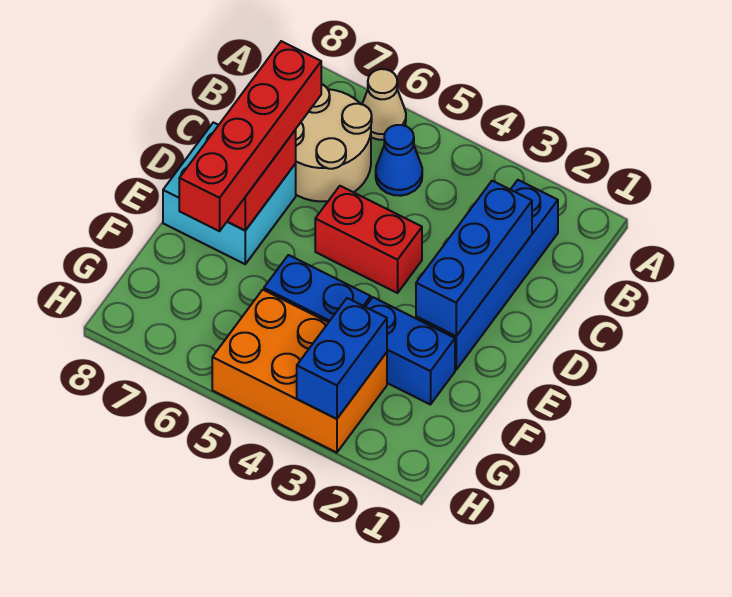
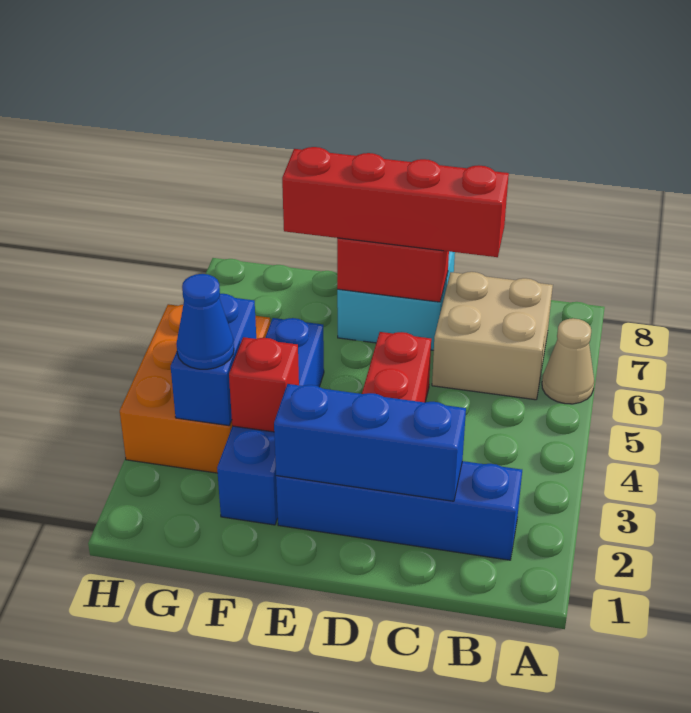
blue cone B5 level 1 -> blue cone G3 level 3
tan round brick B6:C7 level 1 -> tan brick B6:C7 level 1
none -> red brick F3 level 2
blue brick G3:H3 level 2 -> blue brick G3:G4 level 2

